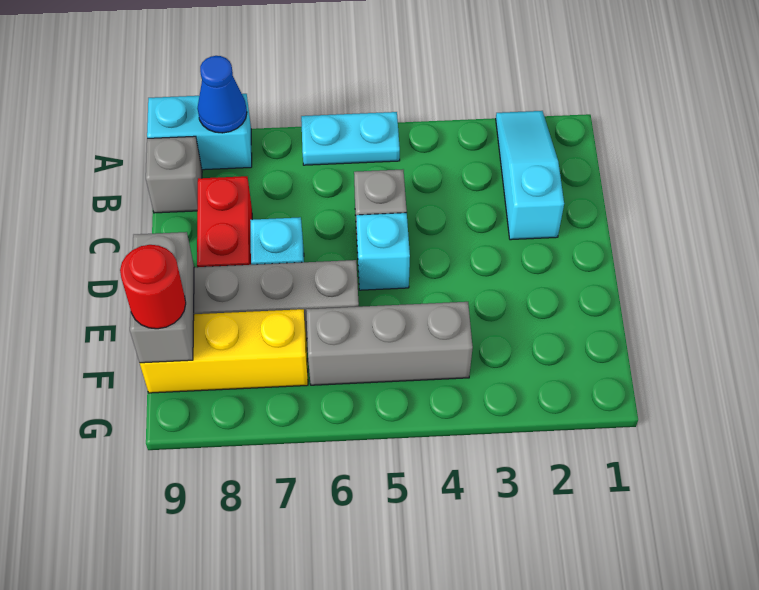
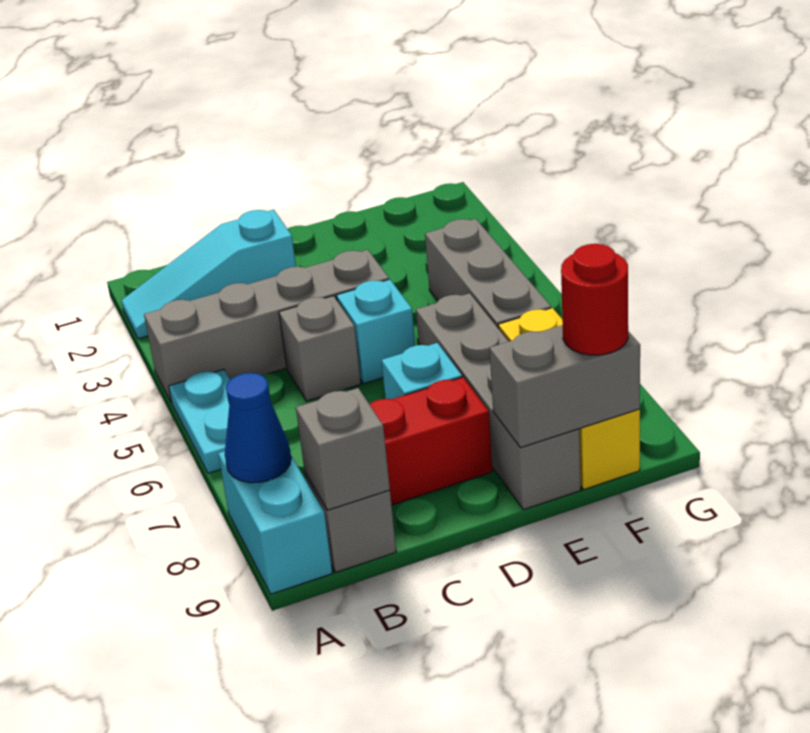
none -> grey brick A4:D4 level 1
none -> grey brick B9 level 2

